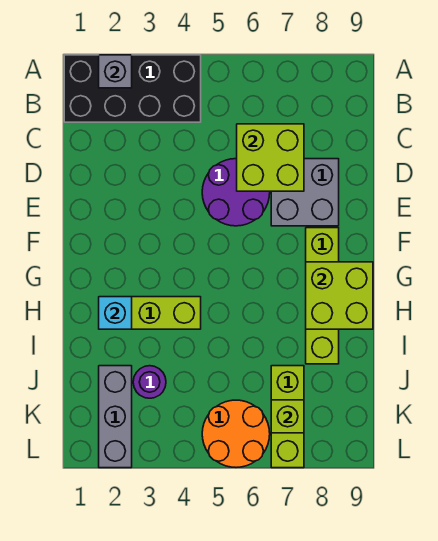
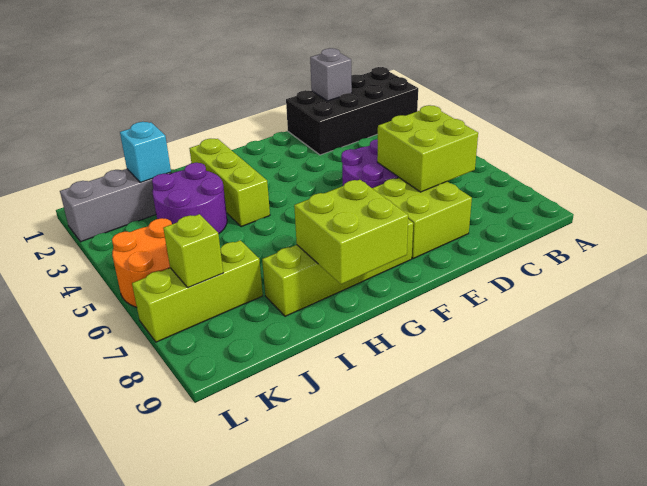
black brick A1:B4 level 1 -> black brick A1:D2 level 1
grey brick A2 level 2 -> grey brick C1 level 2
grey brick D7:E8 level 1 -> lime brick D7:E8 level 1
cyan brick H2 level 2 -> cyan brick J2 level 2
purple round brick J3 level 1 -> purple round brick I3:J4 level 1

